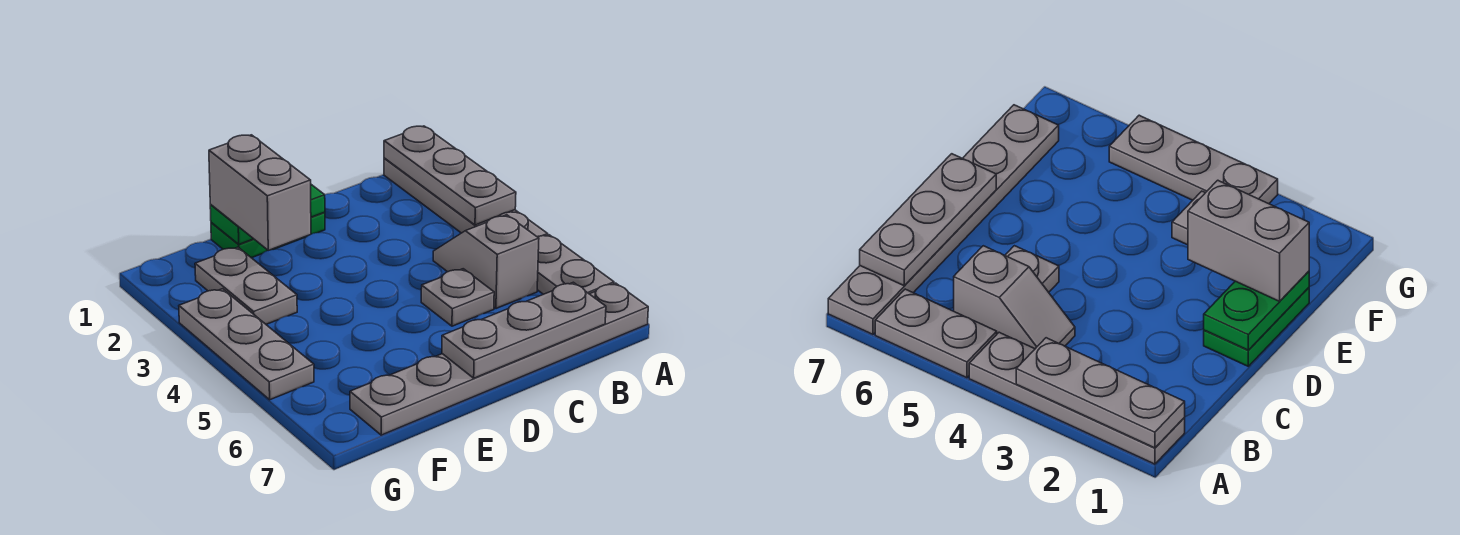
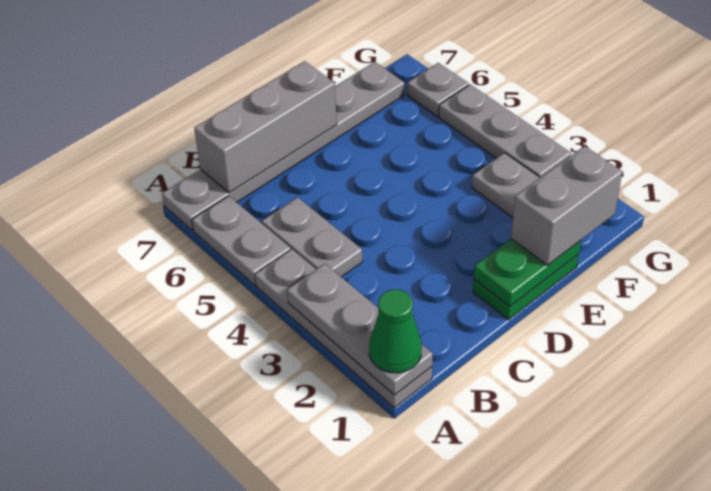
none -> green cone A1 level 3
grey slope B4:B5 level 1 top 5 -> grey plate B4:B5 level 1
grey plate B7:D7 level 2 -> grey brick B7:D7 level 2
grey plate C5 level 1 -> grey plate G6 level 1
grey brick E1:E2 level 3 -> grey brick E1:F1 level 3

